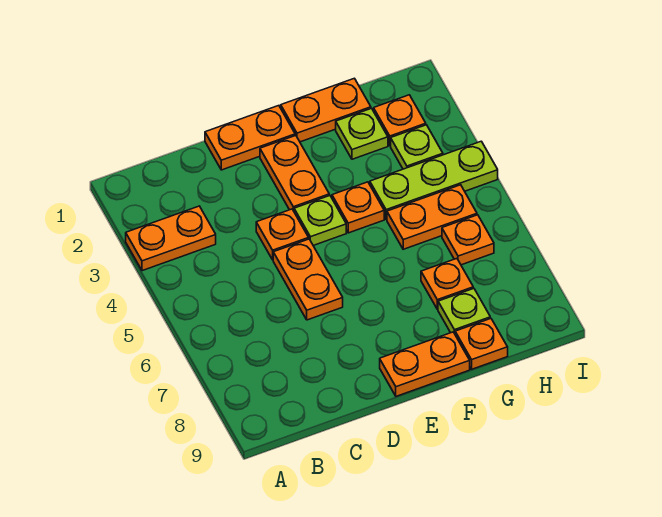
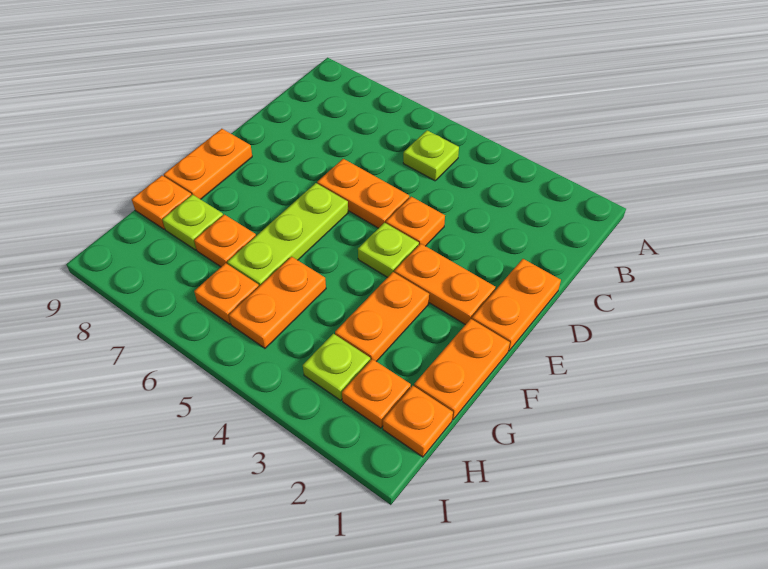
orange plate A3:B3 level 1 -> orange plate F3:G3 level 1
orange plate F4 level 1 -> orange plate H1 level 1
lime plate G2 level 1 -> lime plate B5 level 1
lime plate G4:I4 level 1 -> lime plate E6:G6 level 1

